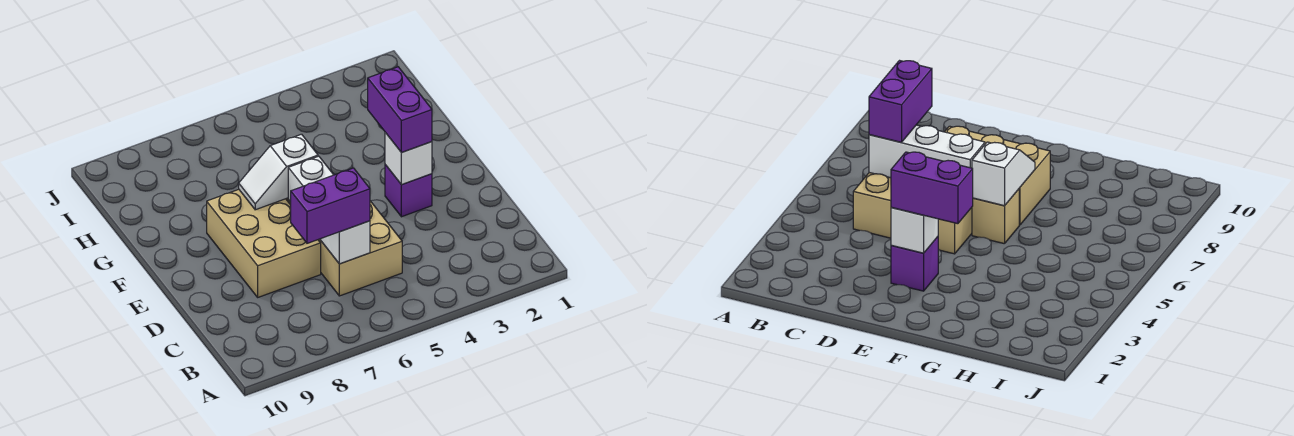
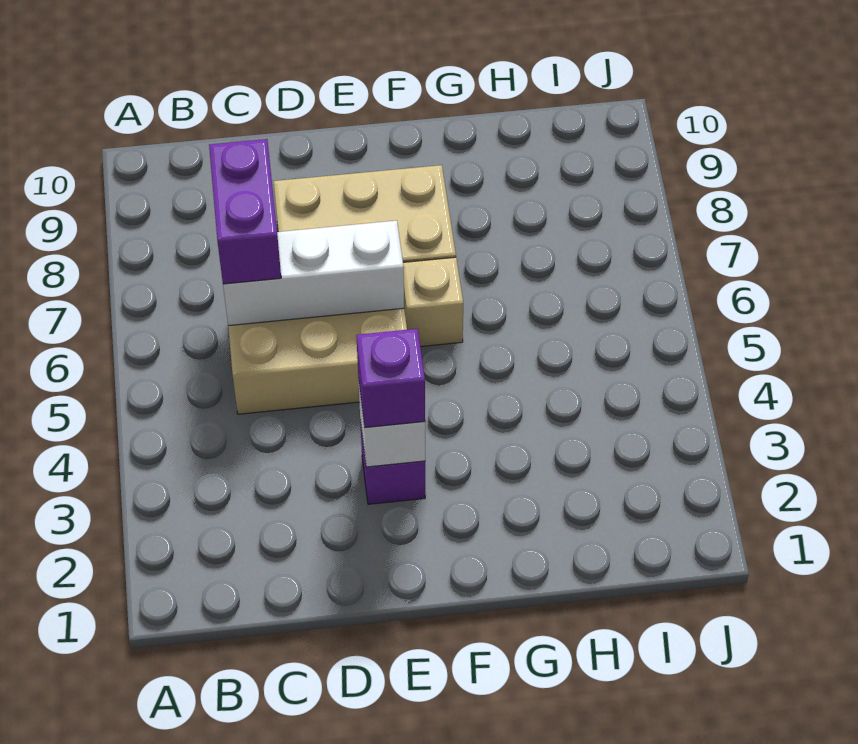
purple brick E3:F3 level 3 -> purple brick E3 level 3
white slope F6:F7 level 2 top 6 -> none

